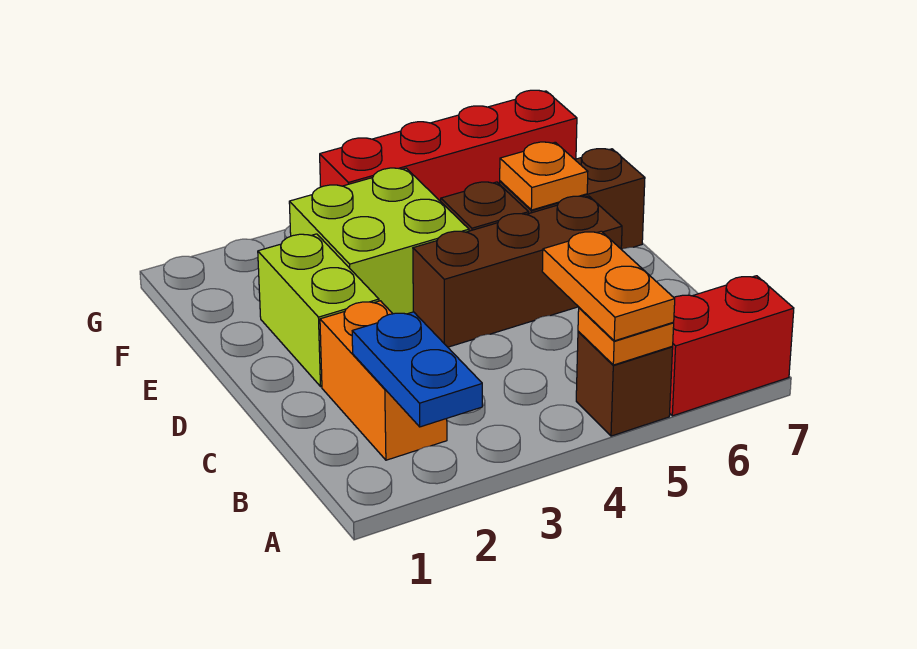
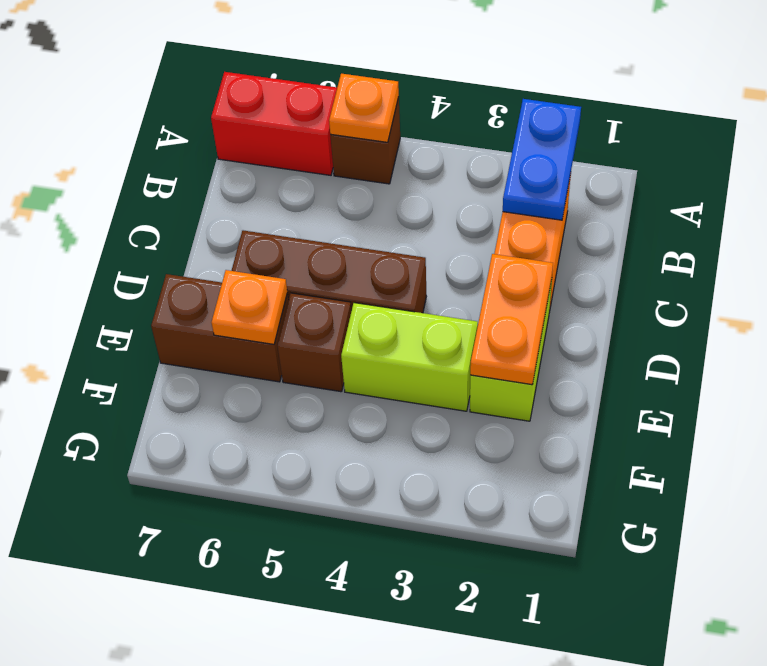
orange plate A5:B5 level 3 -> orange plate D2:E2 level 2
lime brick E3:F4 level 1 -> lime brick E3:E4 level 1
red brick G4:G7 level 1 -> none

